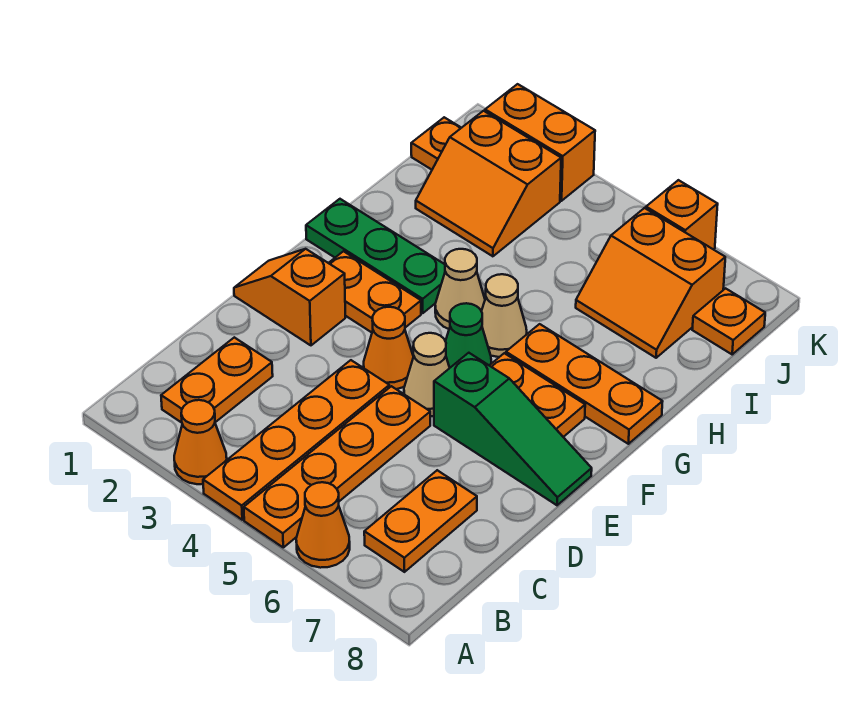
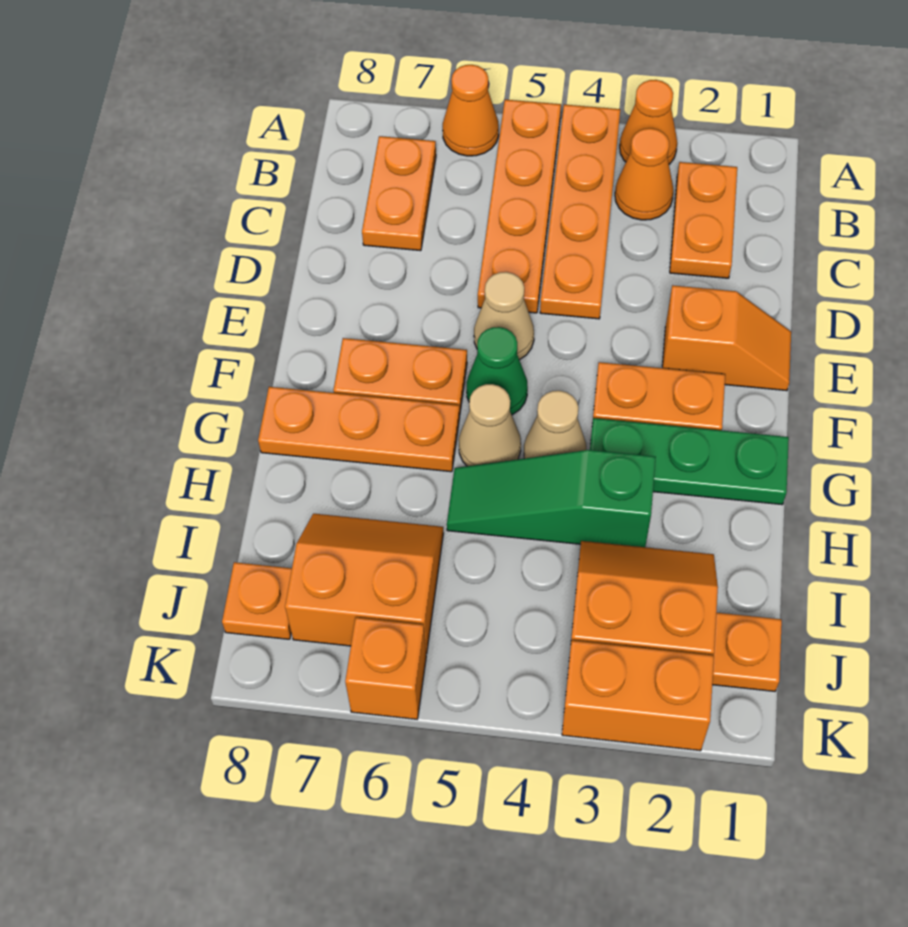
orange cone E4 level 1 -> orange cone B3 level 1
green slope E6:E8 level 1 top 6 -> green slope H3:H5 level 1 top 3

